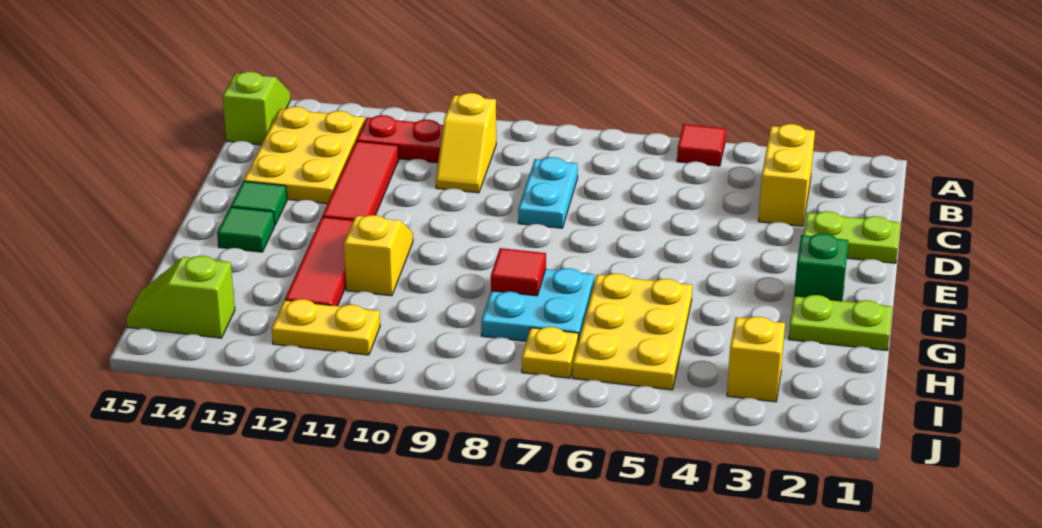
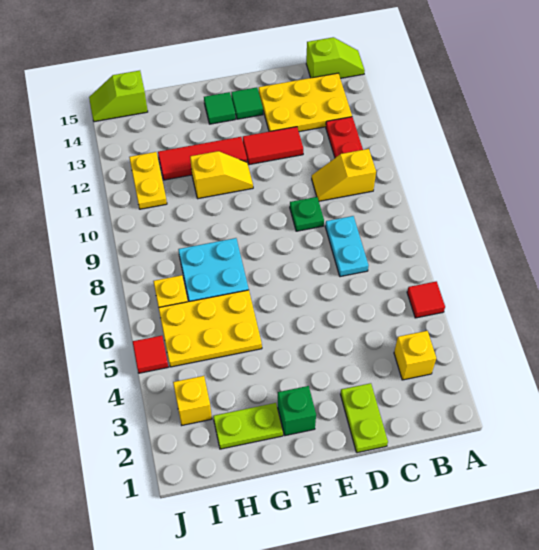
yellow brick B3:C3 level 1 -> yellow brick B3 level 1
cyan plate C8:D8 level 1 -> cyan plate C7:C8 level 1
red tile C12:E12 level 1 -> red tile D12:E12 level 1
none -> green plate D9 level 1
lime plate G1:G2 level 1 -> lime plate G2:H2 level 1
red tile G8 level 2 -> red tile J5 level 1
lime slope I14:I15 level 1 top 14 -> lime slope I15:J15 level 1 top I

